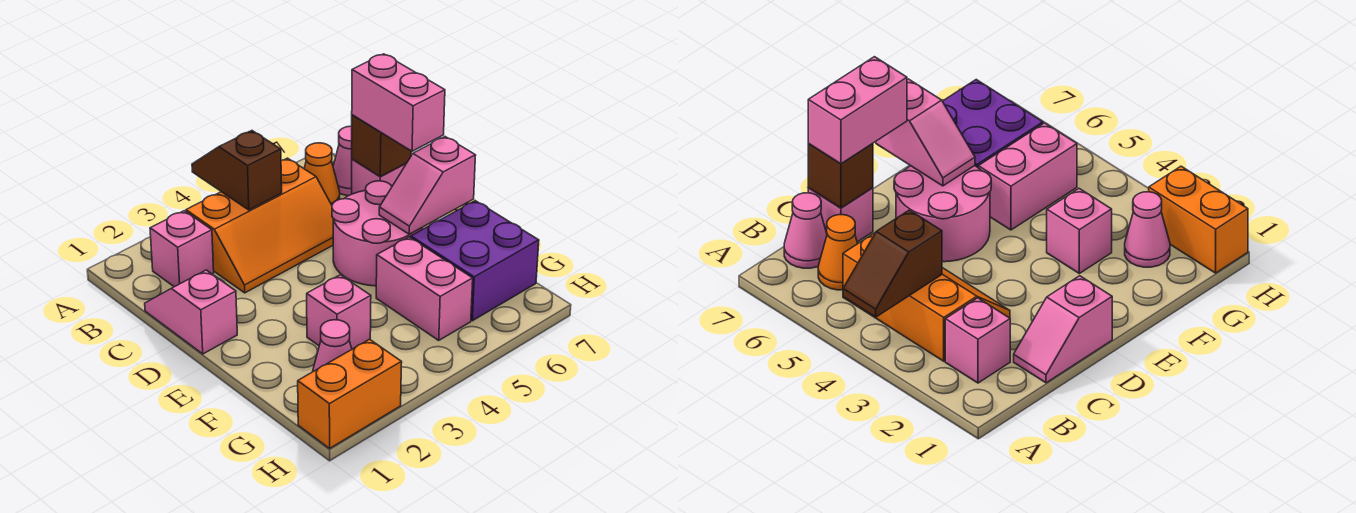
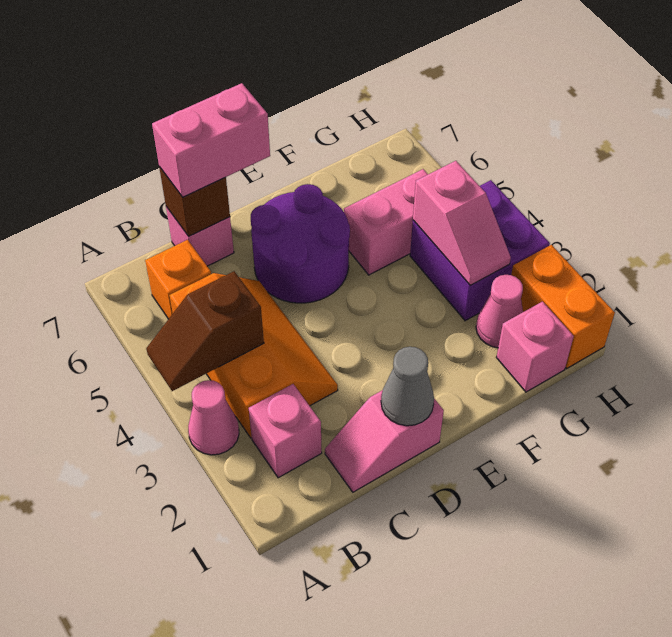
orange cone B6 level 1 -> orange brick B6 level 1
pink cone B7 level 1 -> pink cone A3 level 1
none -> grey cone D1 level 2
pink round brick D5:E6 level 1 -> purple round brick D5:E6 level 1
pink slope E6:E7 level 2 top 7 -> pink slope G3:G4 level 2 top 4
pink brick F3 level 1 -> pink brick G1 level 1
purple brick F6:G7 level 1 -> purple brick G3:H4 level 1

